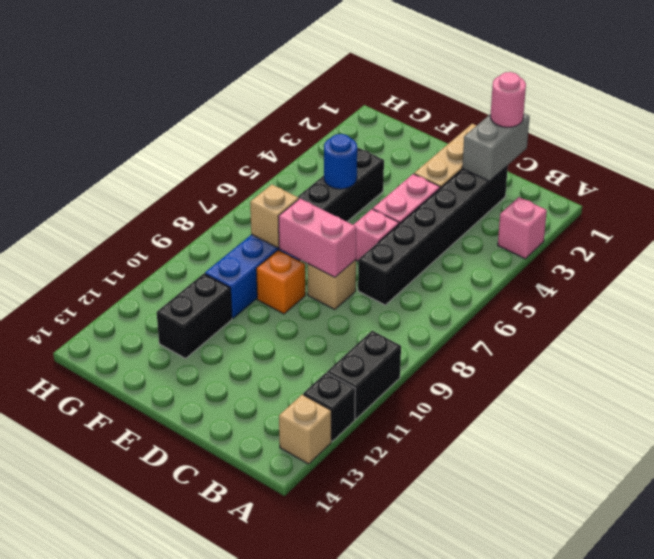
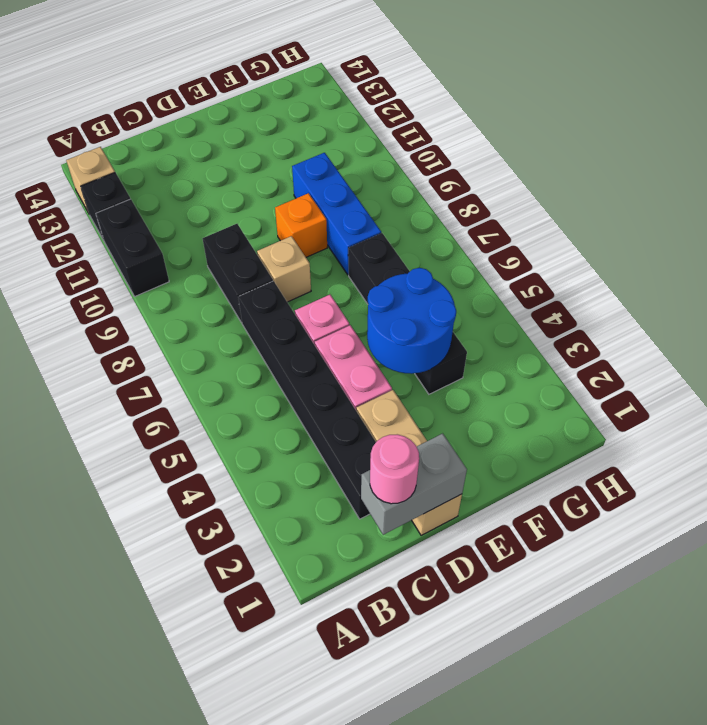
pink brick A3 level 1 -> none
grey brick C1:C2 level 2 -> grey brick C1:D1 level 2
pink brick D8:E8 level 2 -> none
blue round brick F5 level 2 -> blue round brick E4:F5 level 2
tan brick F8 level 2 -> none
black brick F11:F12 level 1 -> black brick C8:C9 level 1

